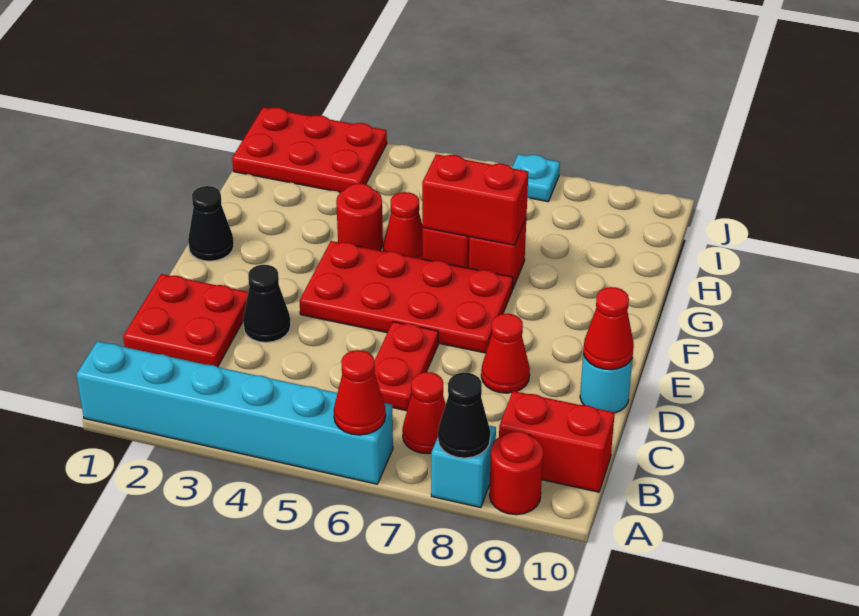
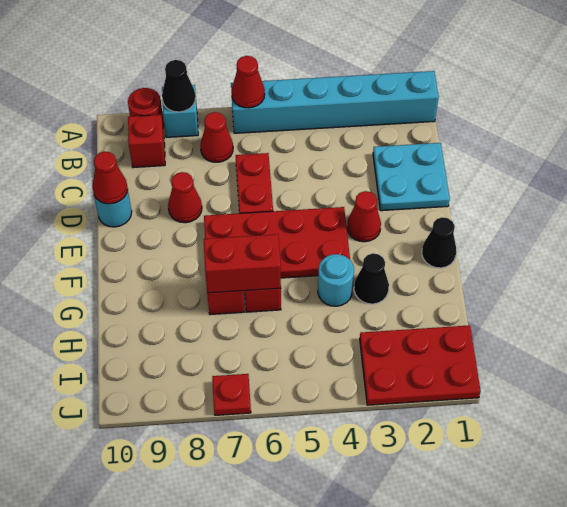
red brick B9:B10 level 1 -> red brick B9 level 1
red plate C1:D2 level 1 -> cyan plate C1:D2 level 1
black cone D3 level 1 -> black cone G3 level 1
red round brick G4 level 1 -> cyan round brick G4 level 1
red cone G5 level 1 -> red cone E3 level 1
cyan plate J7 level 1 -> red plate J7 level 1

